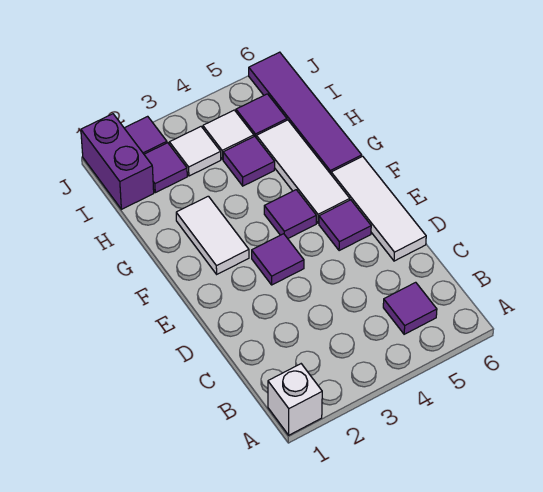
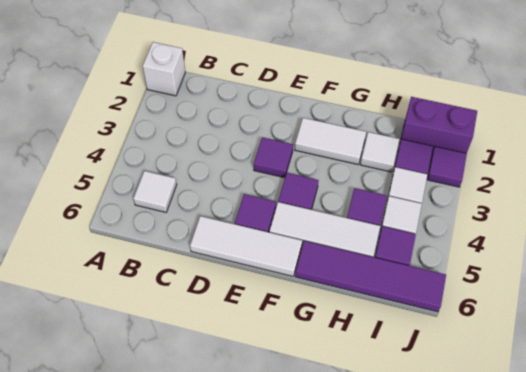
purple tile B5 level 1 -> white tile B5 level 1
none -> white tile H2 level 1

